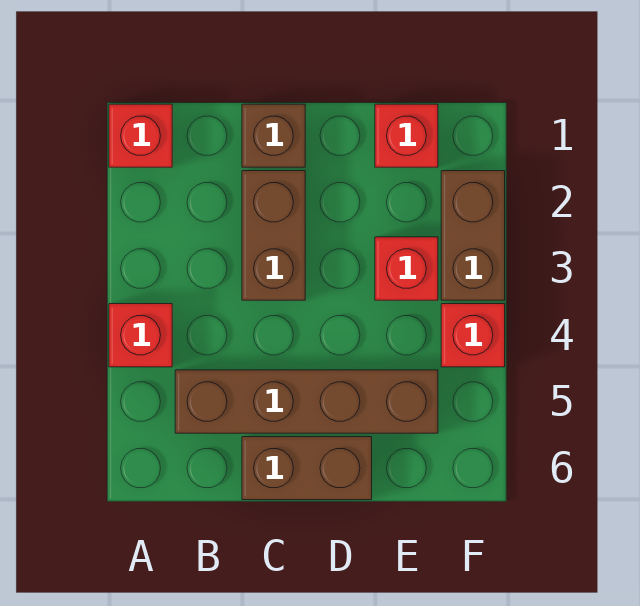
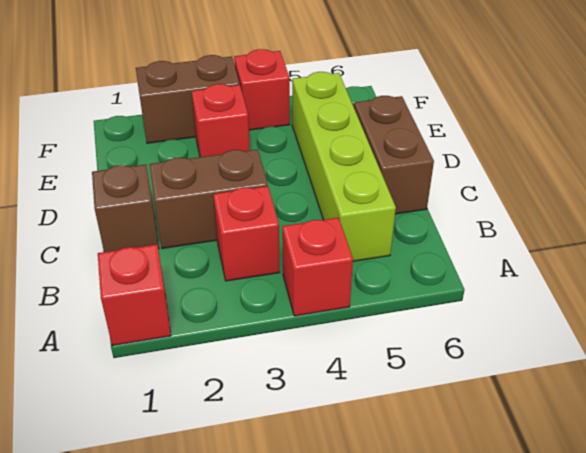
brown brick B5:E5 level 1 -> lime brick B5:E5 level 1
red brick E1 level 1 -> red brick B3 level 1

